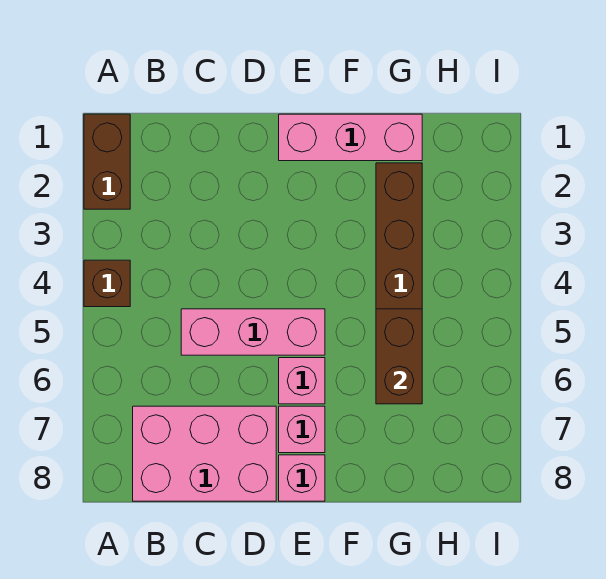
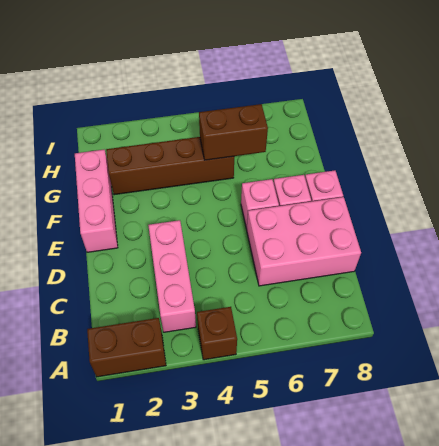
pink brick B7:D8 level 1 -> pink brick C6:D8 level 1
pink brick C5:E5 level 1 -> pink brick B3:D3 level 1

